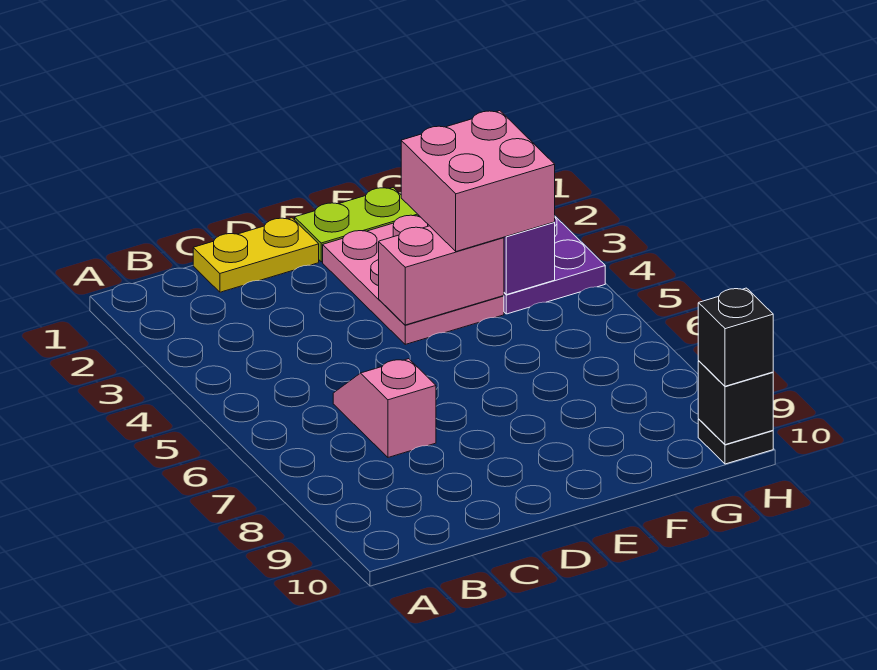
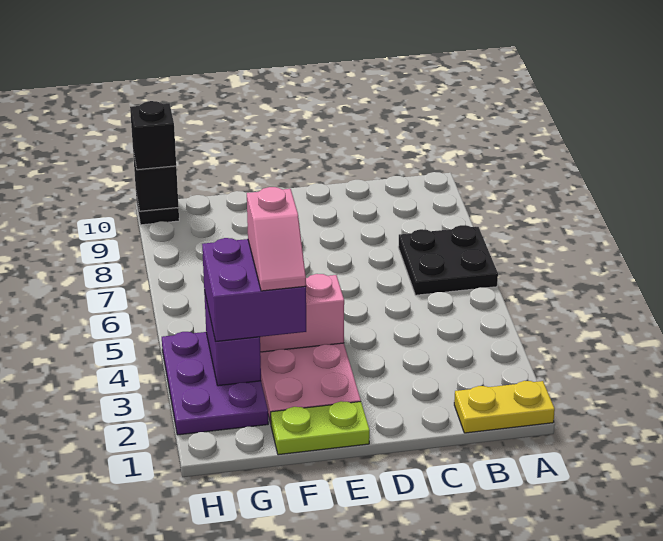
none -> black plate A6:B7 level 1
yellow plate C1:D1 level 1 -> yellow plate A1:B1 level 1
pink slope C6:C7 level 1 top 7 -> pink slope F3:F4 level 4 top 4
pink brick F3:G4 level 3 -> purple brick F3:G4 level 3

